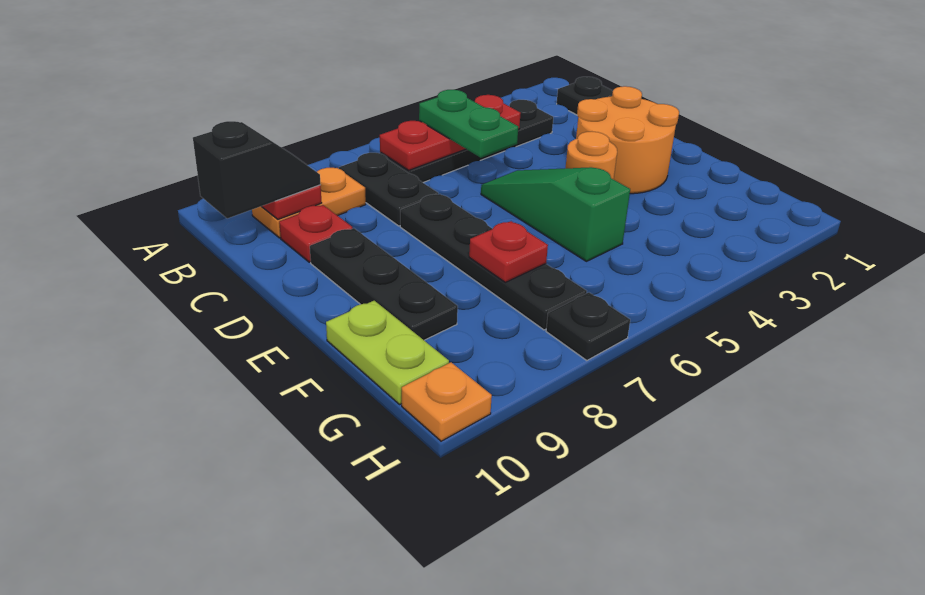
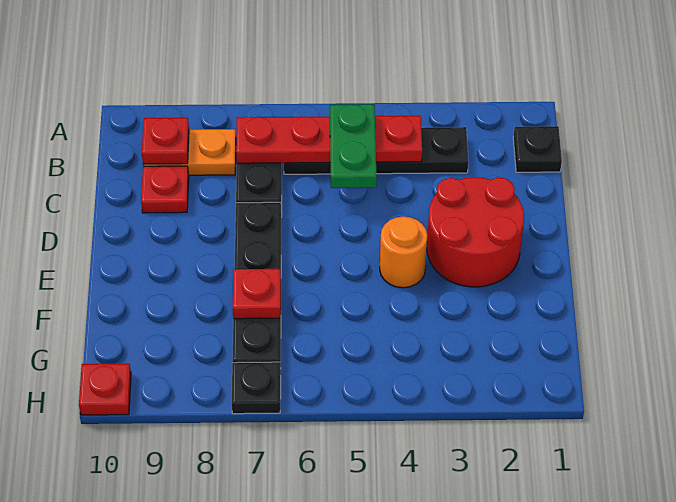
red plate B4:B6 level 2 -> red plate B4:B7 level 2
black slope B9:B10 level 3 top 10 -> none
orange round brick D2:E3 level 1 -> red round brick D2:E3 level 1
green slope D5:F5 level 1 top F -> none
black plate D9:F9 level 1 -> none
lime plate F10:G10 level 1 -> none
orange plate H10 level 1 -> red plate H10 level 1

